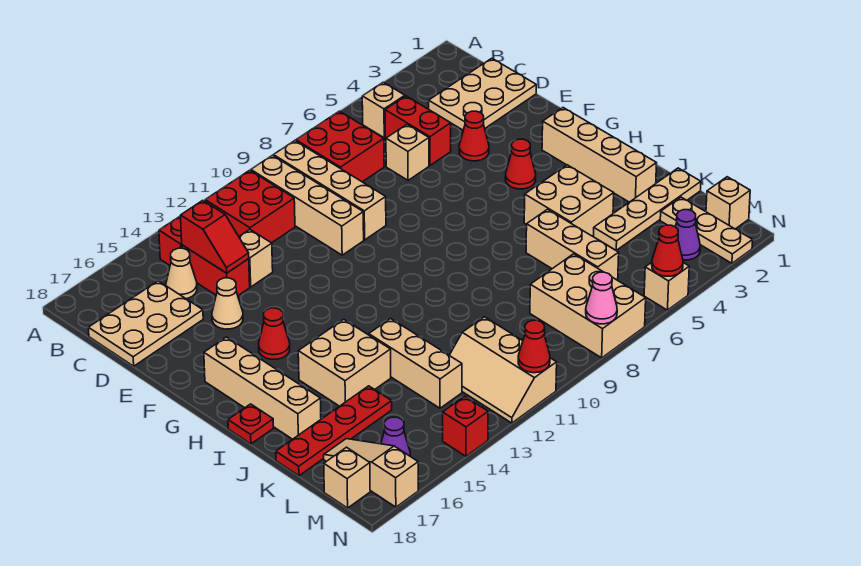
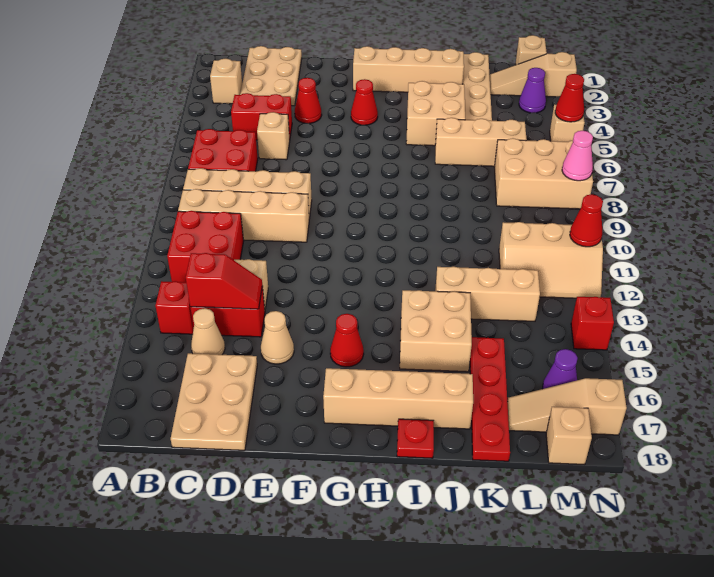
tan brick B5 level 1 -> tan brick B3 level 1
tan plate L2:N2 level 1 -> tan slope L2:N2 level 1 top N

